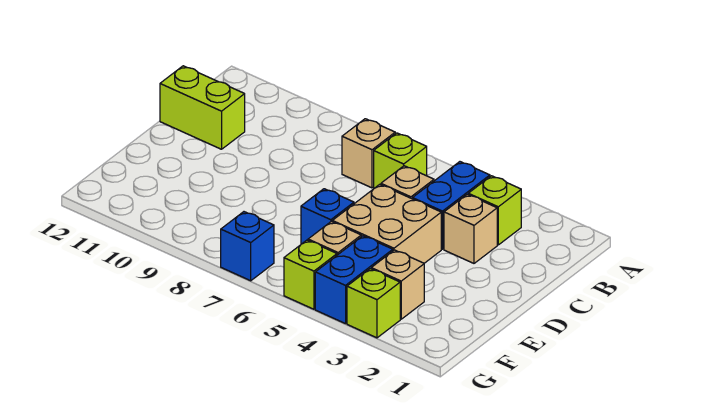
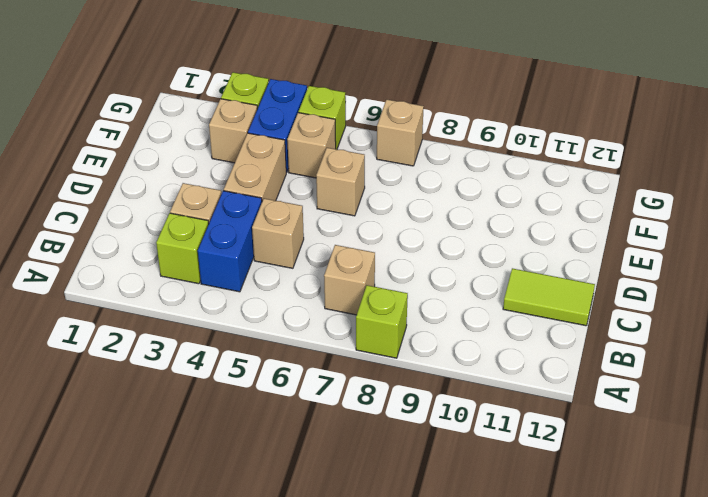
lime brick B6 level 1 -> lime brick A8 level 1
lime brick C11:C12 level 1 -> lime tile C11:C12 level 1
tan brick D4:E5 level 1 -> tan brick D4:E4 level 1
blue brick E6 level 1 -> tan brick E6 level 1
blue brick G7 level 1 -> tan brick G7 level 1

